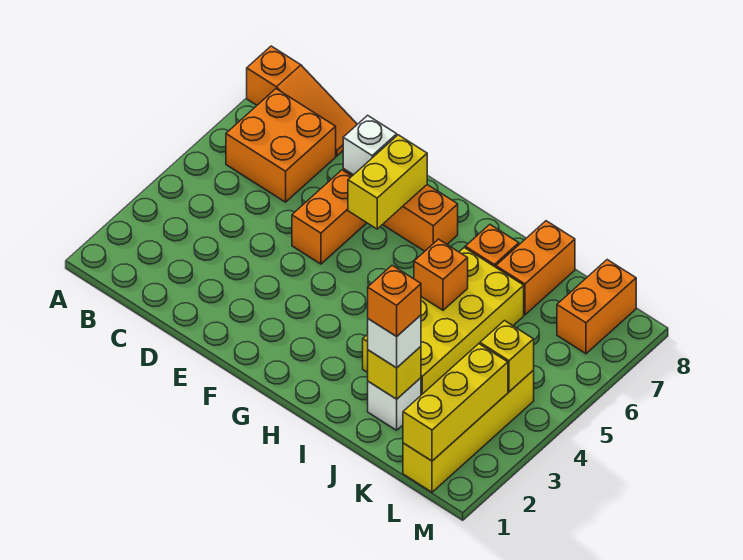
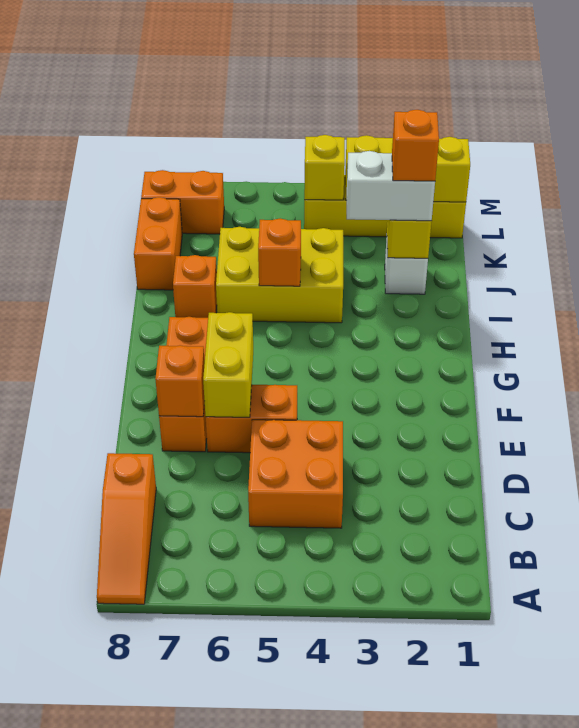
orange slope A8:C8 level 1 top A -> orange slope A8:C8 level 1 top C
orange brick B6:C7 level 1 -> orange brick C4:D5 level 1
white brick E7 level 2 -> orange brick E7 level 2
yellow brick F6:F7 level 2 -> yellow brick E6:F6 level 2
yellow brick I3:J6 level 1 -> yellow brick I4:J6 level 1
white brick J2 level 3 -> white brick J2:J3 level 3
orange brick J7:J8 level 1 -> orange brick J8:K8 level 1

